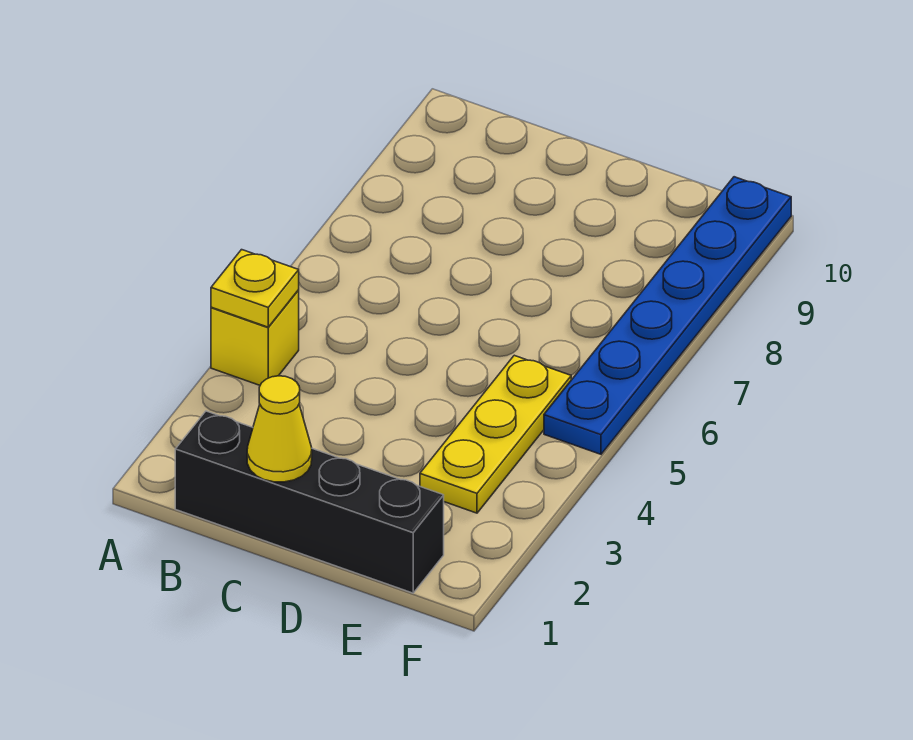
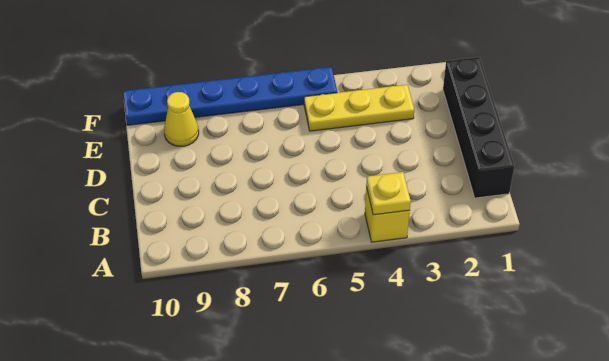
yellow cone C1 level 2 -> yellow cone E9 level 1

